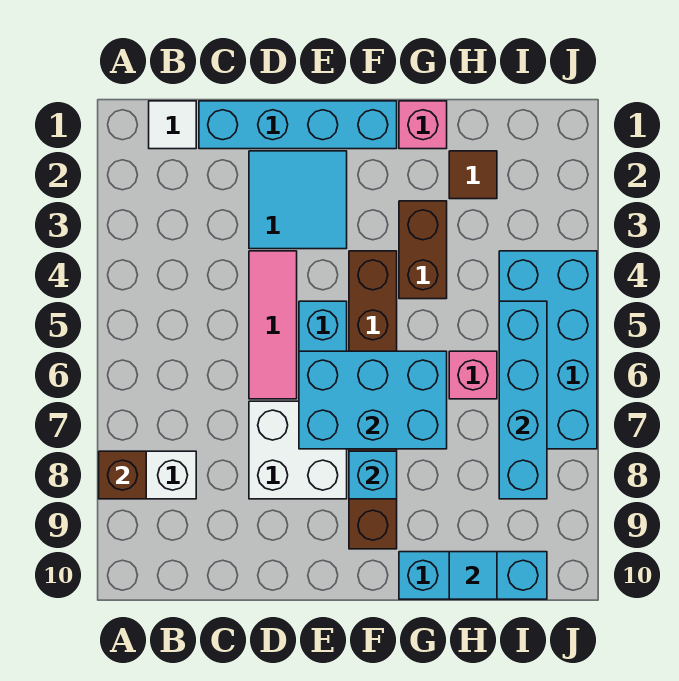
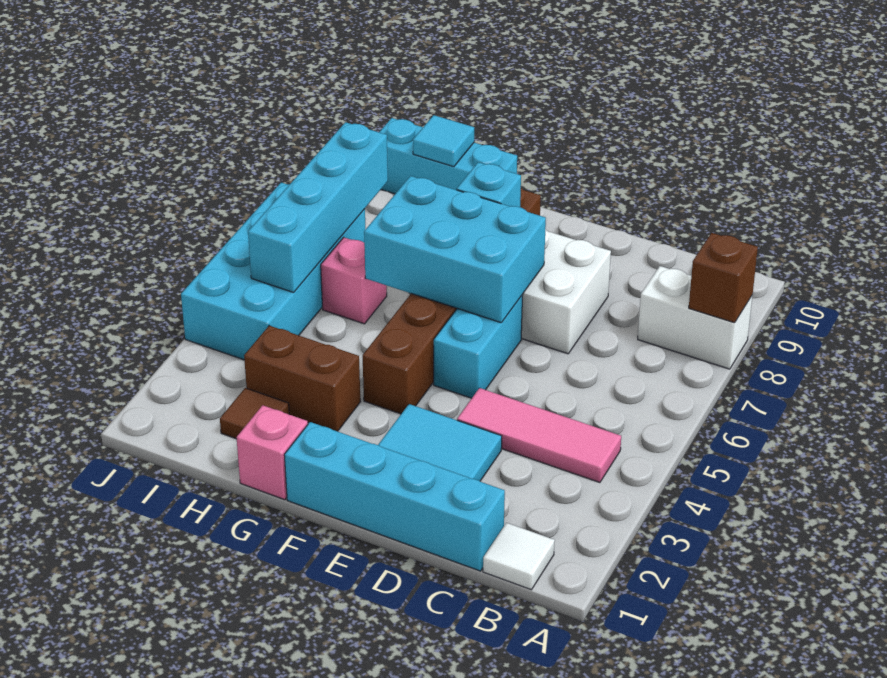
pink tile D4:D6 level 1 -> pink tile B4:D4 level 1
brown brick G3:G4 level 1 -> brown brick G3:H3 level 1

